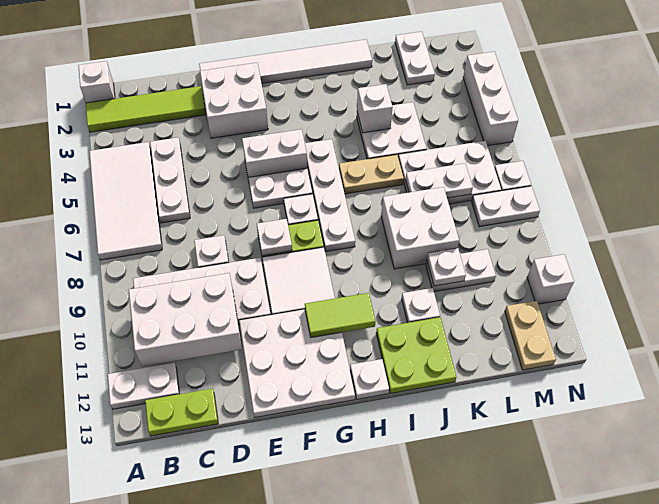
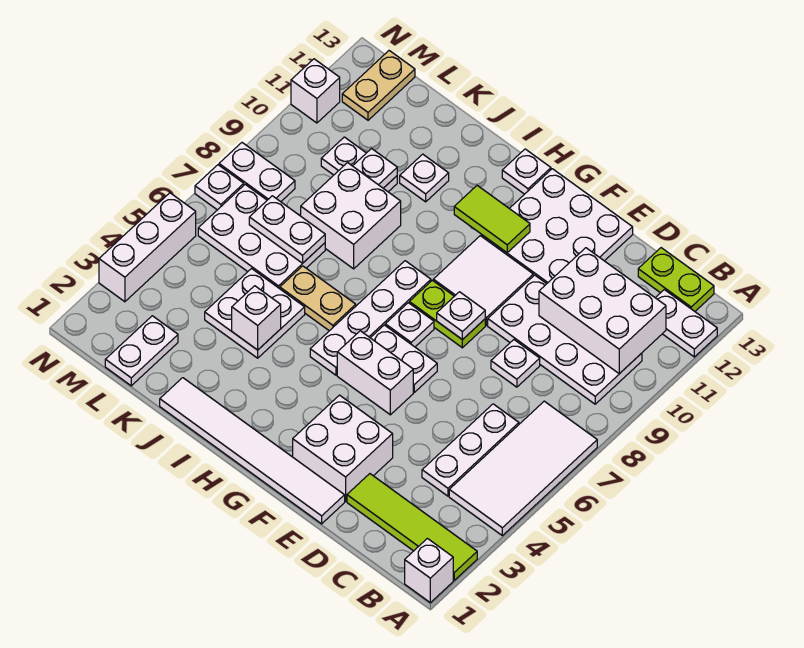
lime plate I12:J13 level 1 -> none

